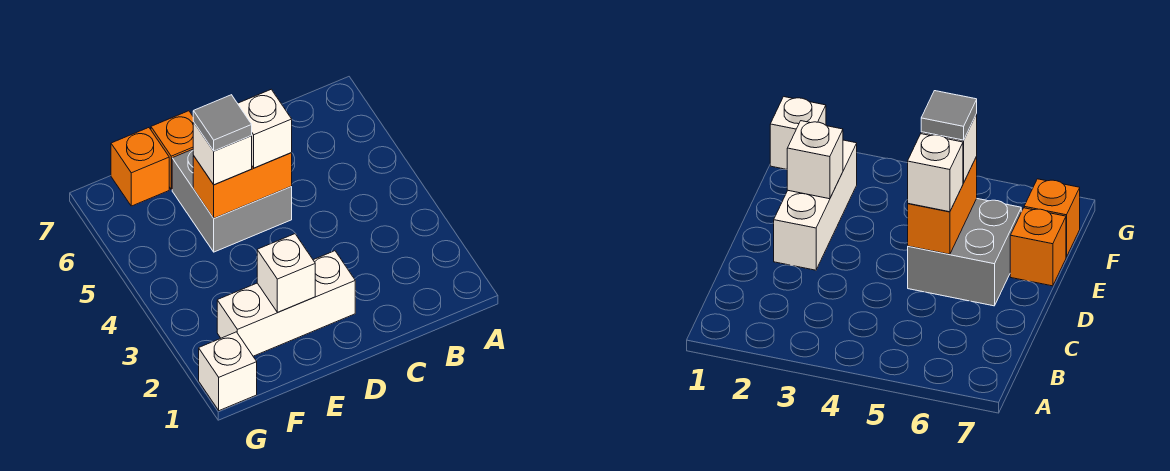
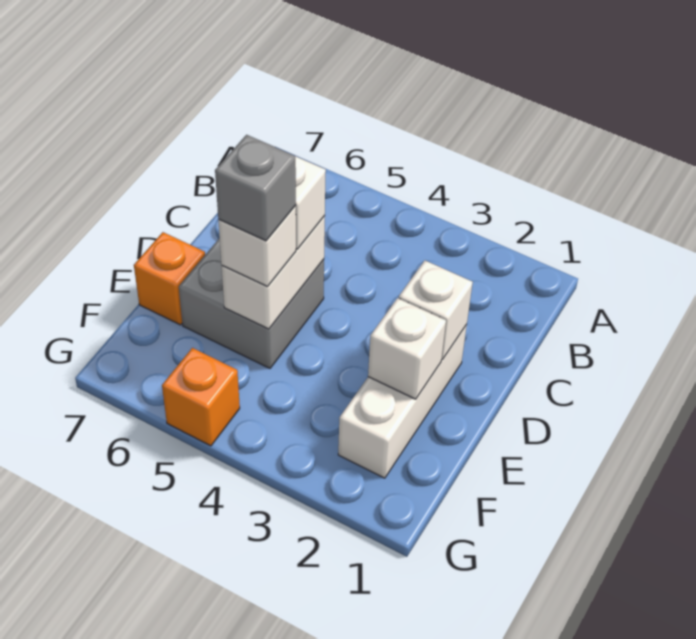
orange brick D5:E5 level 2 -> white brick D5:E5 level 2
grey tile E5 level 4 -> grey brick E5 level 4
orange brick F7 level 1 -> orange brick G5 level 1
white brick G1 level 1 -> white brick D2 level 2

